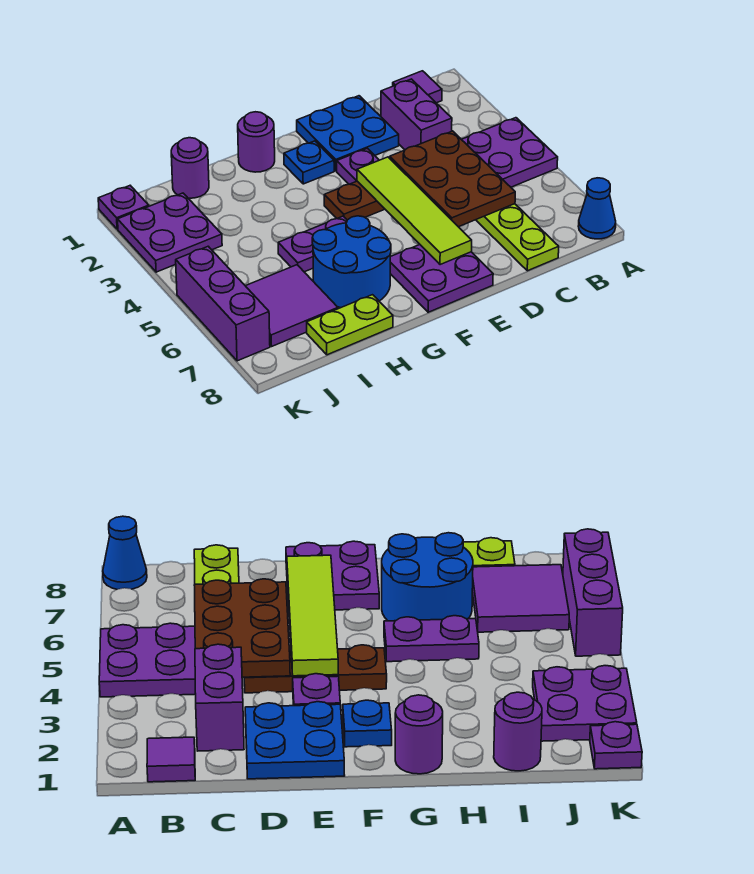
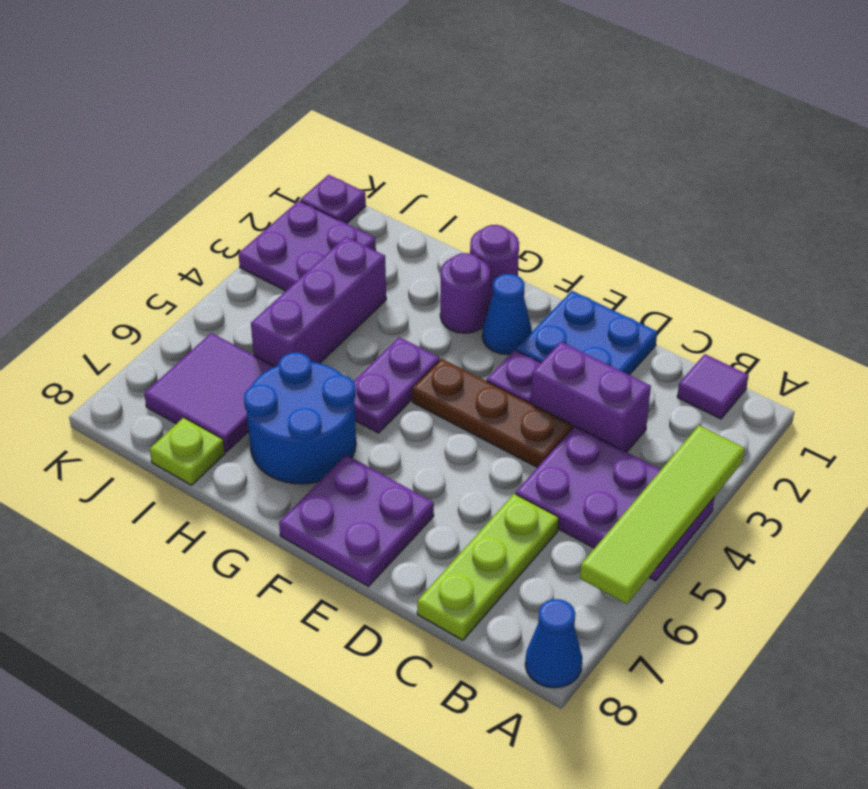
purple brick C2:C3 level 1 -> purple brick C3:D3 level 1
brown plate C4:D6 level 2 -> none
lime tile E4:E7 level 2 -> lime tile A3:A6 level 2
blue plate F2 level 1 -> blue cone F2 level 1
purple plate G5:H5 level 1 -> purple plate G4:G5 level 1
lime plate H8:I8 level 1 -> lime plate I8 level 1
purple round brick I1 level 1 -> purple round brick G2 level 1
purple brick K5:K7 level 1 -> purple brick I3:I5 level 1

